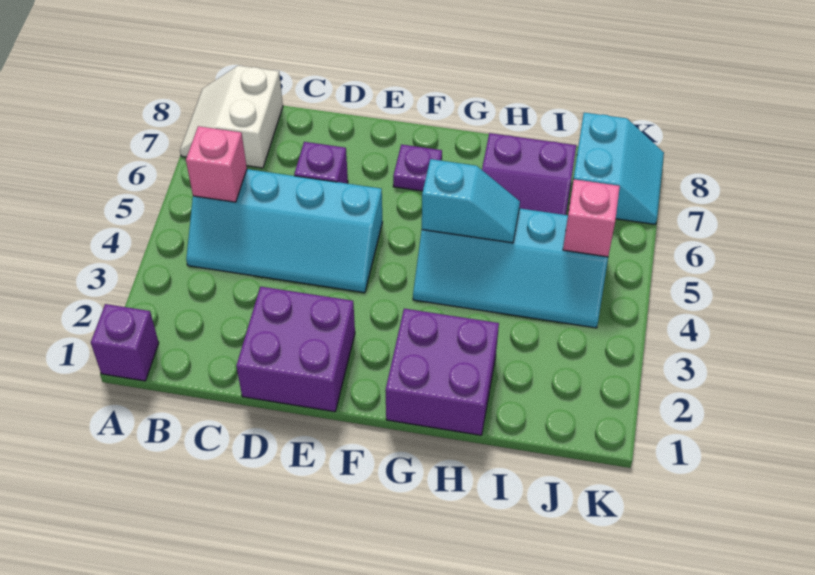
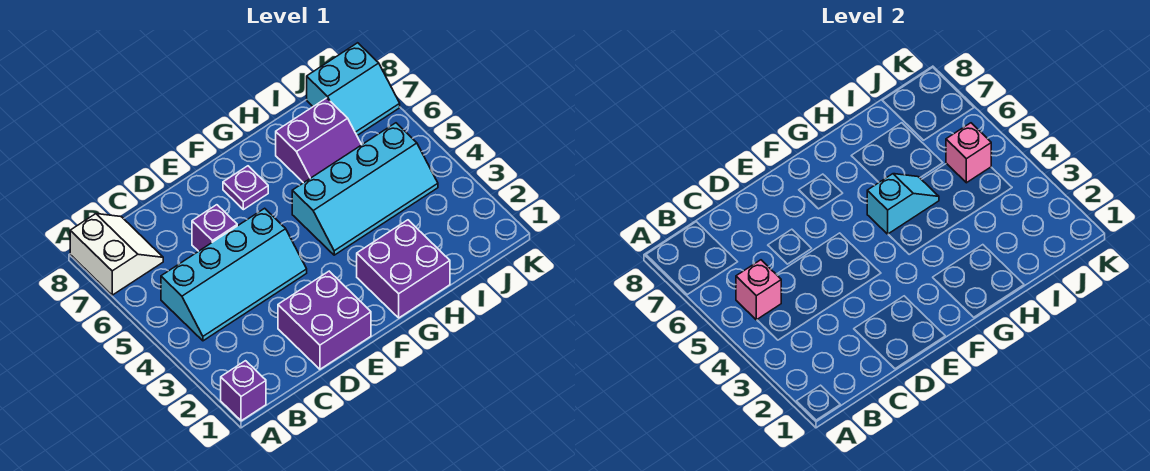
white slope A7:B8 level 1 top B -> white slope A7:B8 level 1 top A
cyan slope J7:K8 level 1 top J -> cyan slope J7:K8 level 1 top 8

